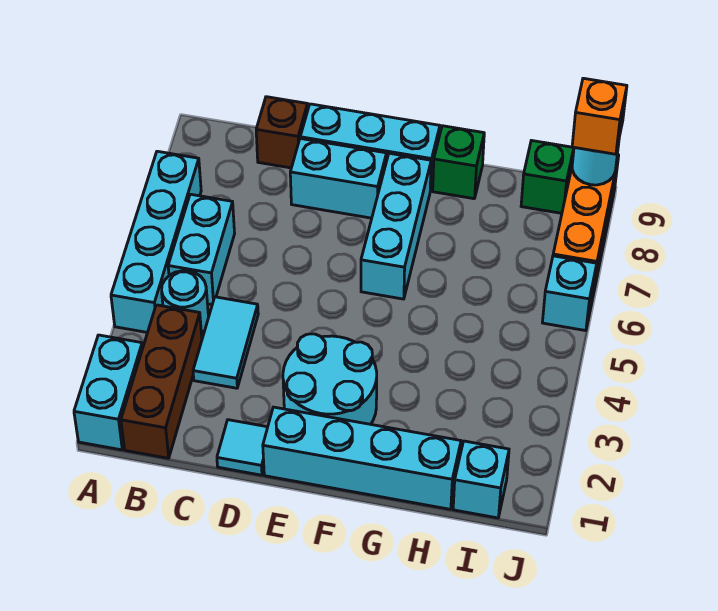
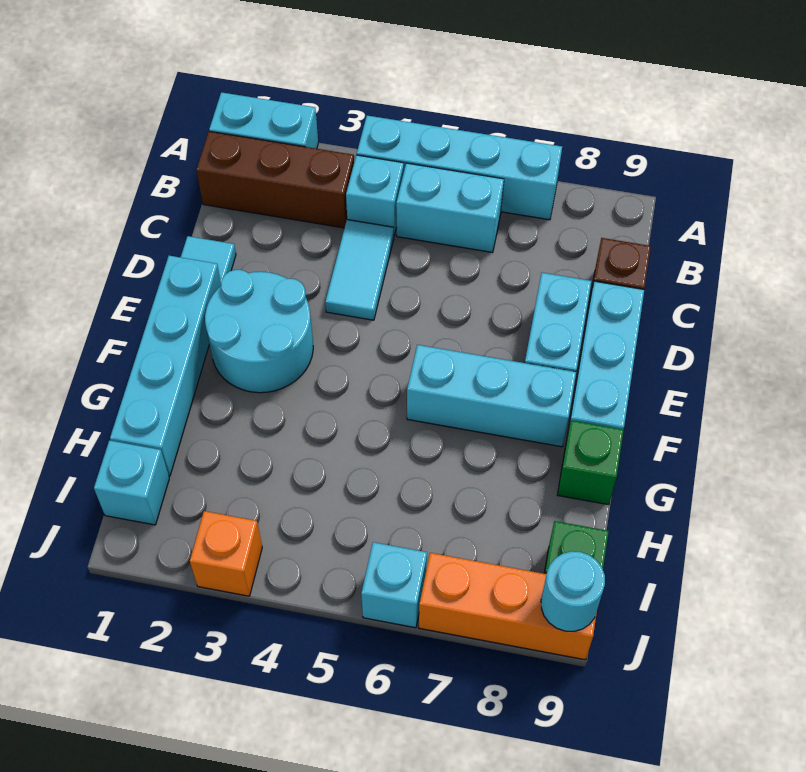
cyan round brick B4 level 1 -> cyan brick B4 level 1
cyan tile C3:C4 level 1 -> cyan tile C4:D4 level 1
orange brick J9 level 3 -> orange brick J3 level 1

